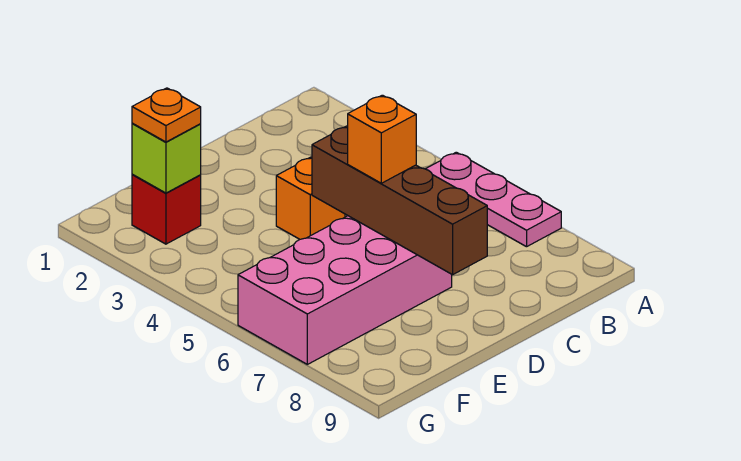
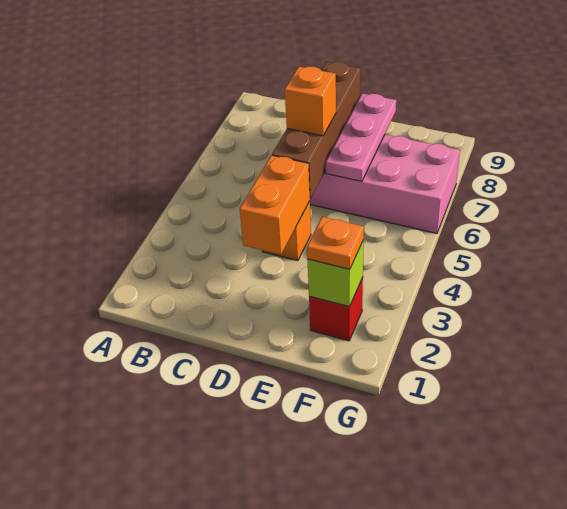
pink plate A5:A7 level 1 -> pink plate E6:E8 level 2
none -> orange brick D3:D4 level 2

